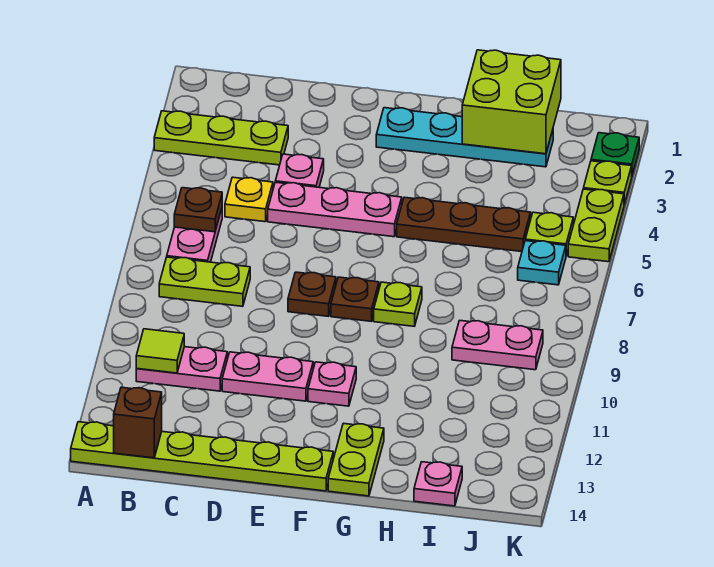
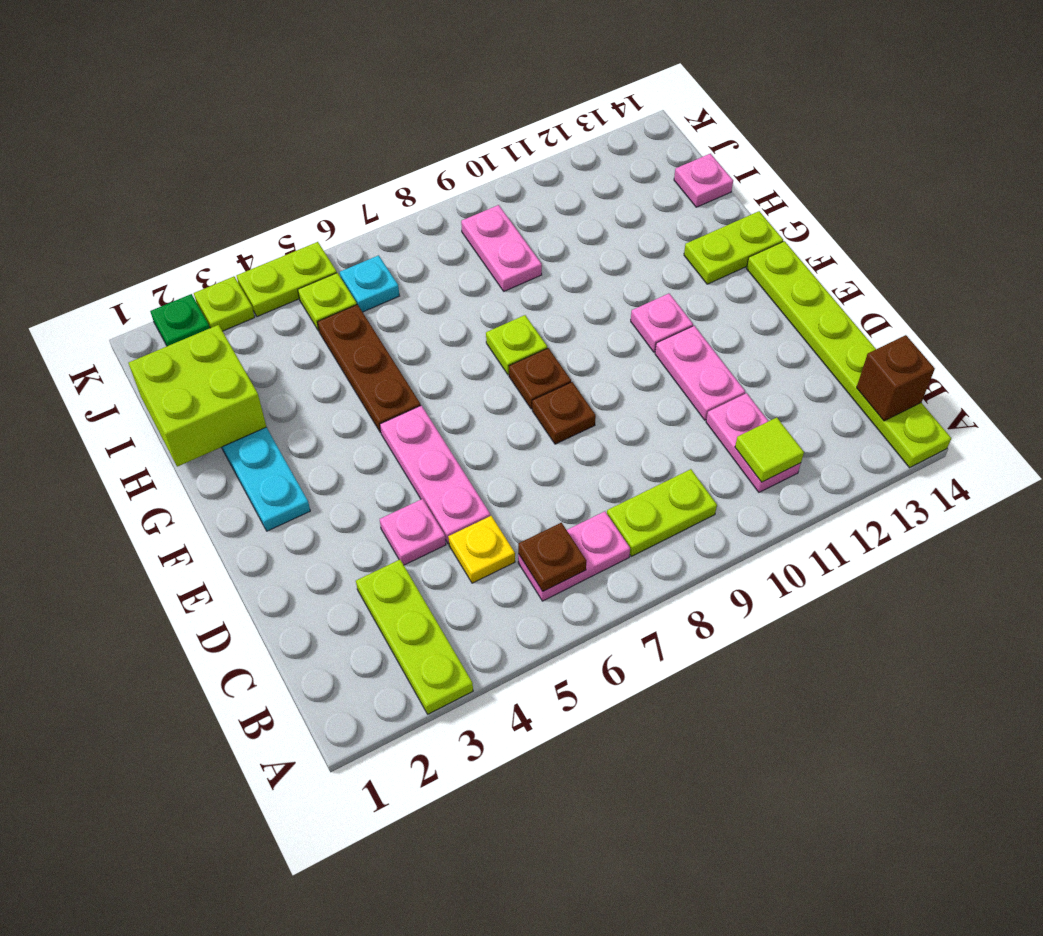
lime plate B8:C8 level 1 -> lime plate B8:B9 level 1

